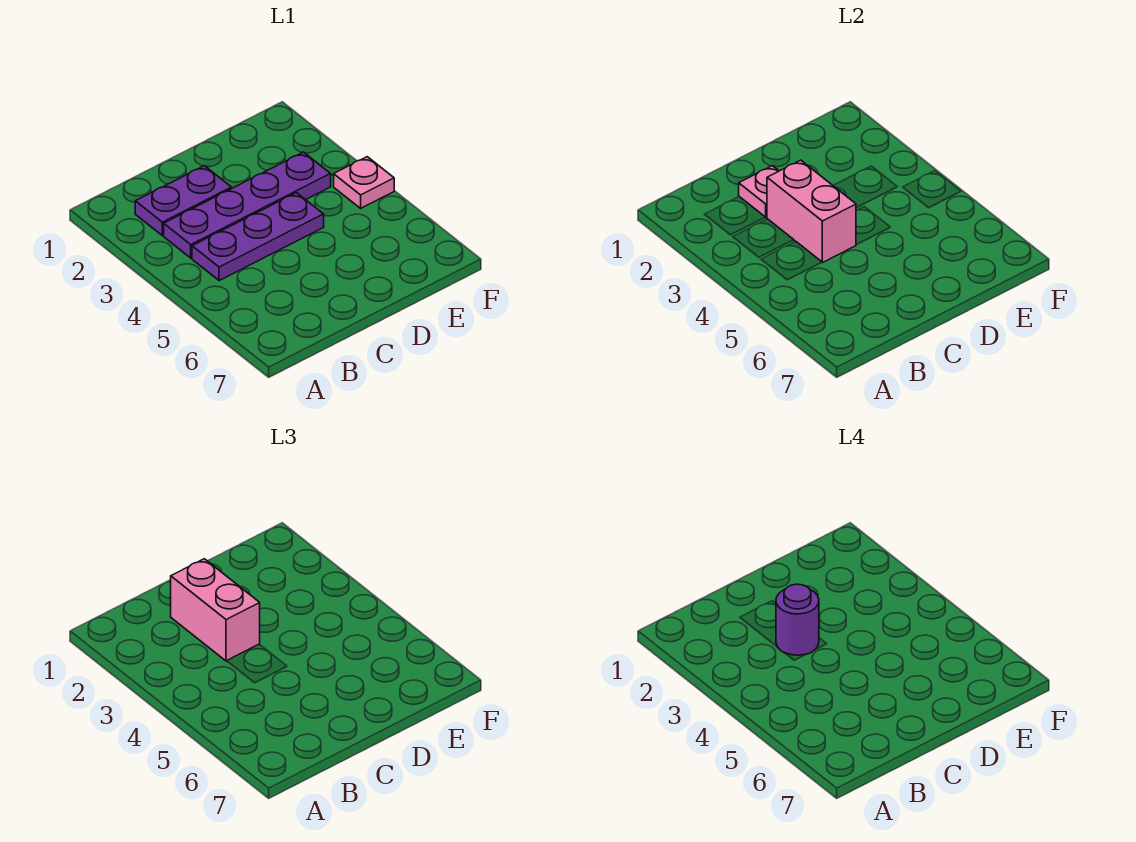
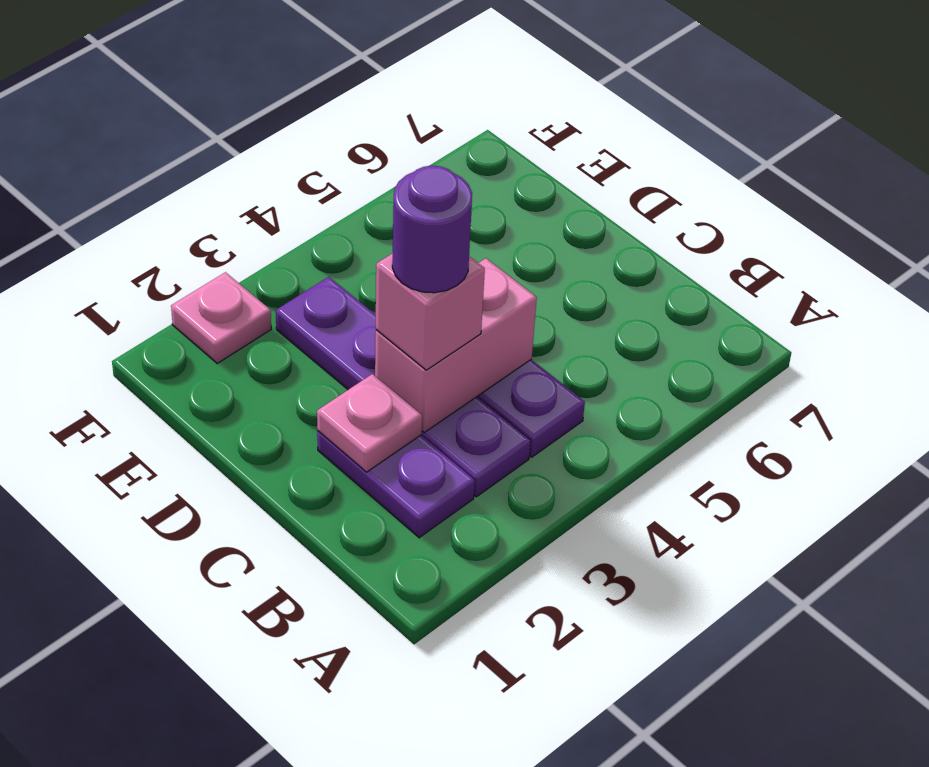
pink brick C2:C3 level 3 -> pink brick C3 level 3
pink plate F4 level 1 -> pink plate F2 level 1

